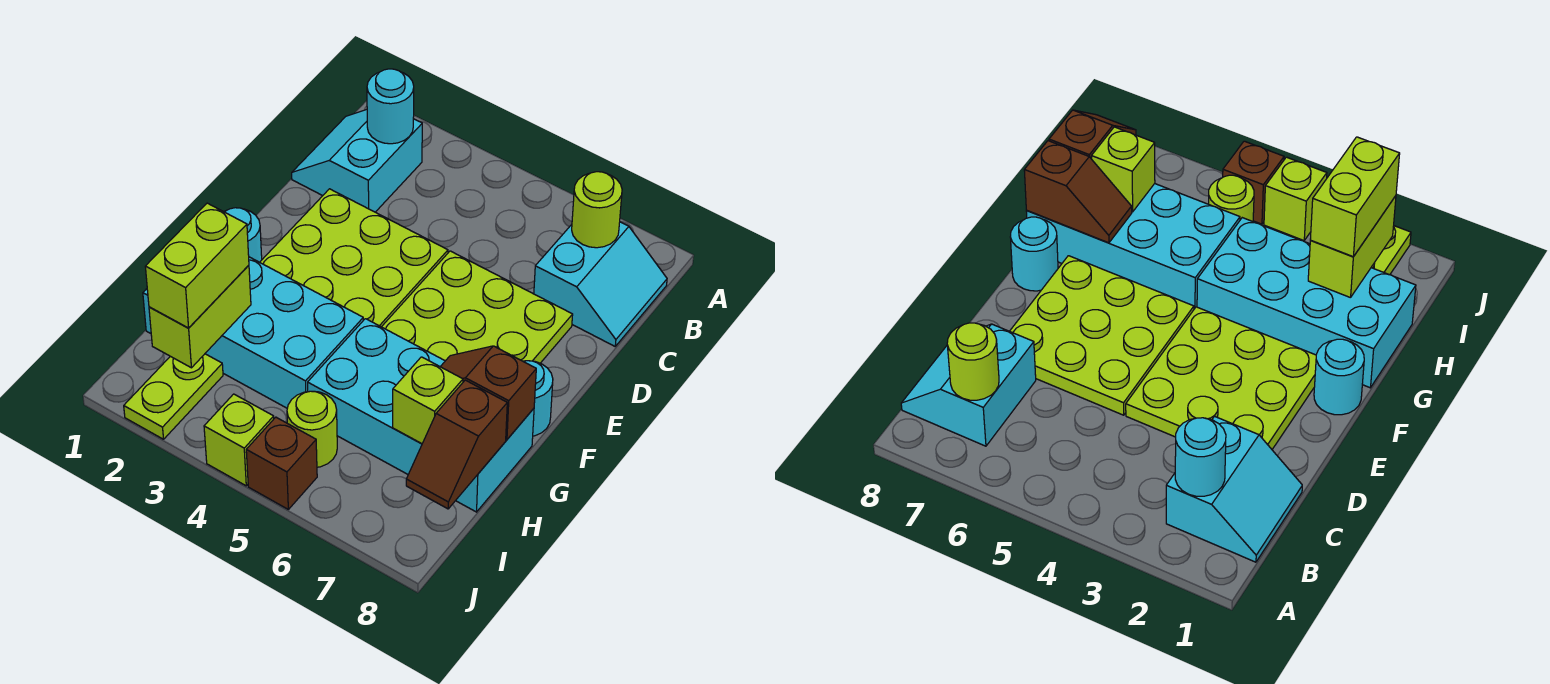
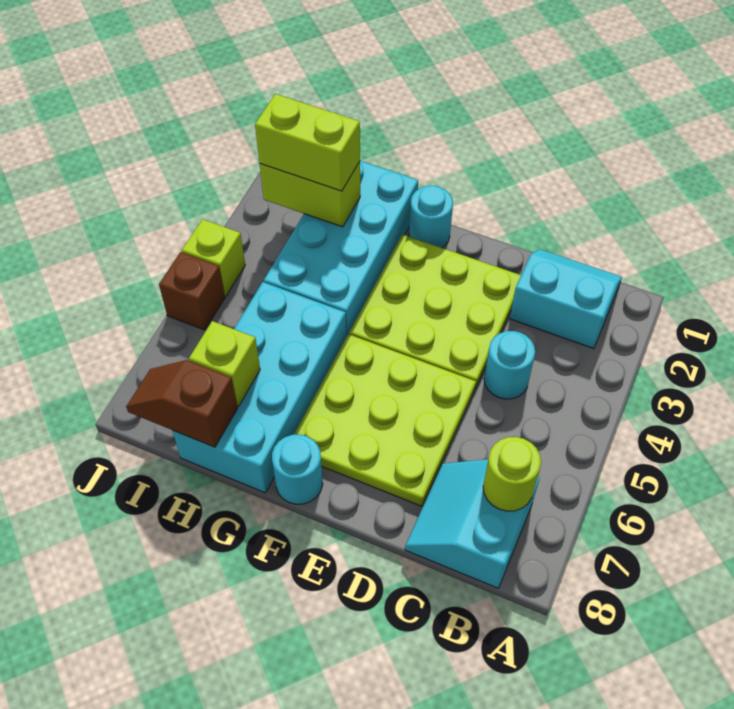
cyan round brick B2 level 2 -> cyan round brick C4 level 1
cyan slope B7:C8 level 1 top 7 -> cyan slope B7:C8 level 1 top B
brown slope G7:G8 level 2 top 8 -> none
lime plate I2:J2 level 1 -> none
lime round brick I5 level 1 -> none

